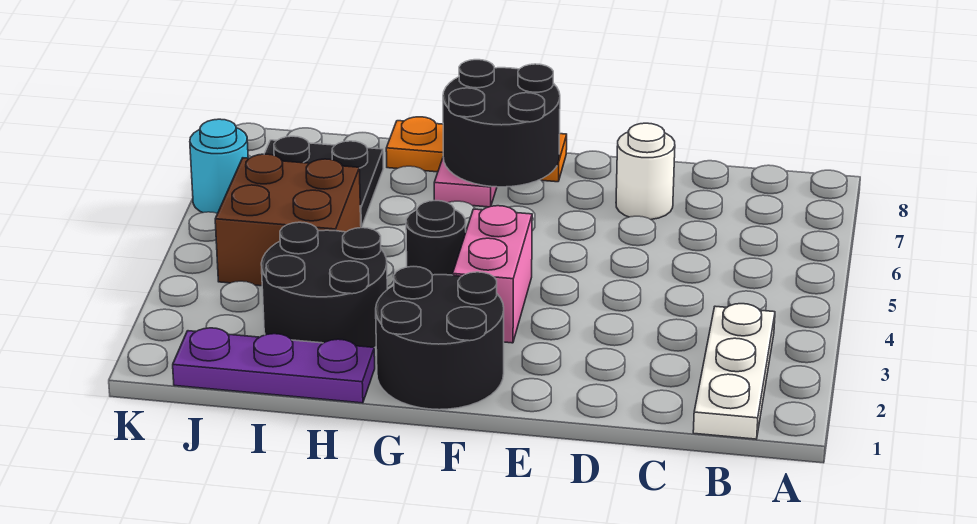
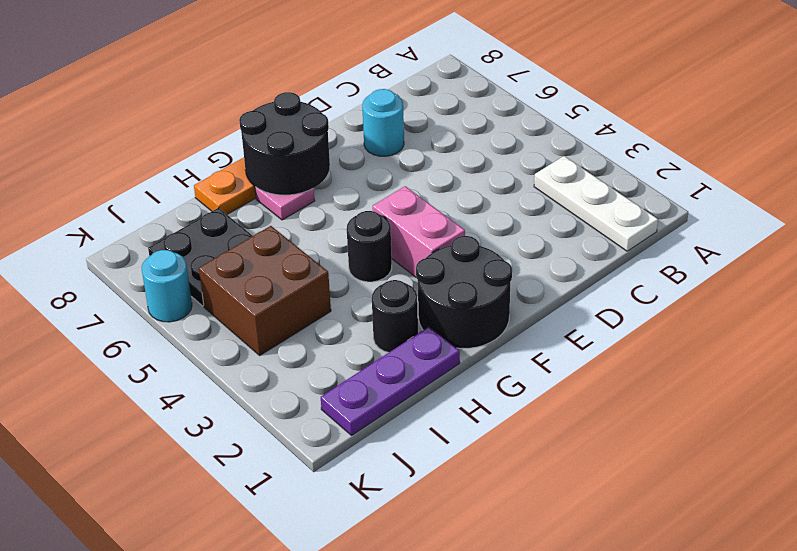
white round brick D7 level 1 -> cyan round brick D7 level 1
black round brick H2:I3 level 1 -> black round brick H2 level 1

